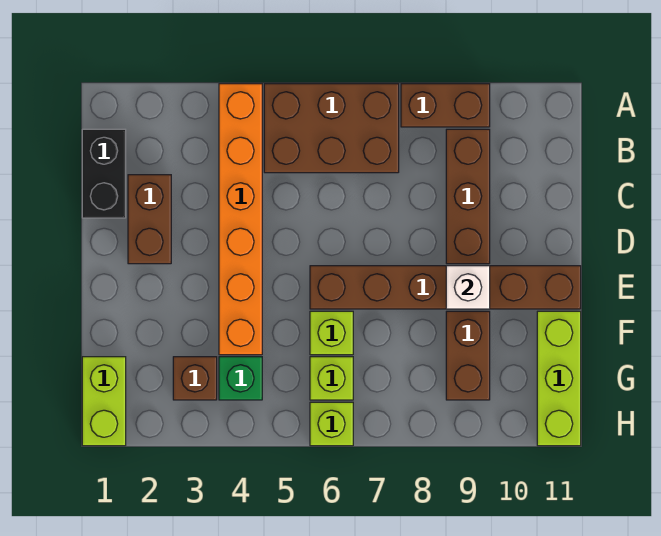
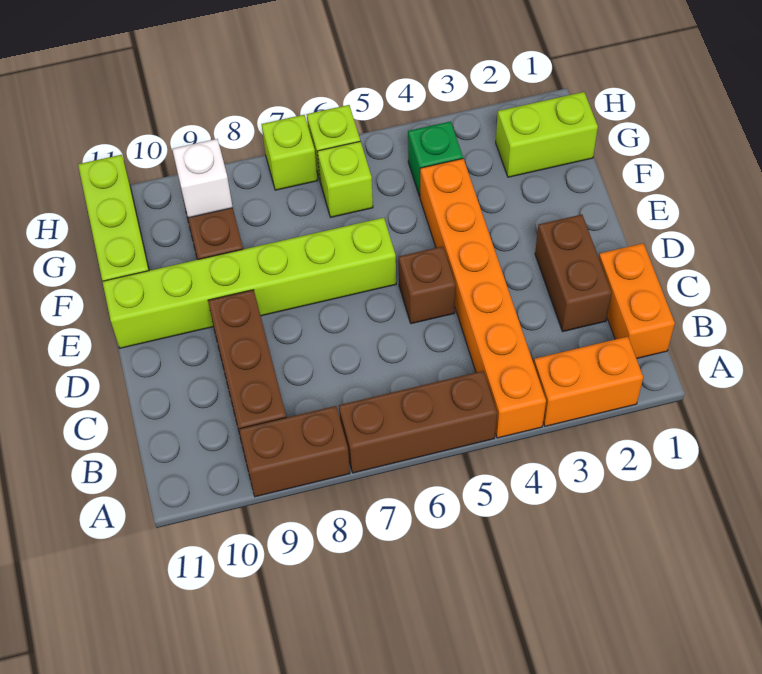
none -> orange brick A2:A3 level 1
brown brick A5:B7 level 1 -> brown brick A5:A7 level 1
black brick B1:C1 level 1 -> orange brick B1:C1 level 1
brown brick E6:E11 level 1 -> lime brick E6:E11 level 1
white brick E9 level 2 -> white brick G9 level 2
lime brick F6 level 1 -> lime brick H7 level 1
lime brick G1:H1 level 1 -> lime brick G1:G2 level 1
brown brick G3 level 1 -> brown brick D5 level 1

